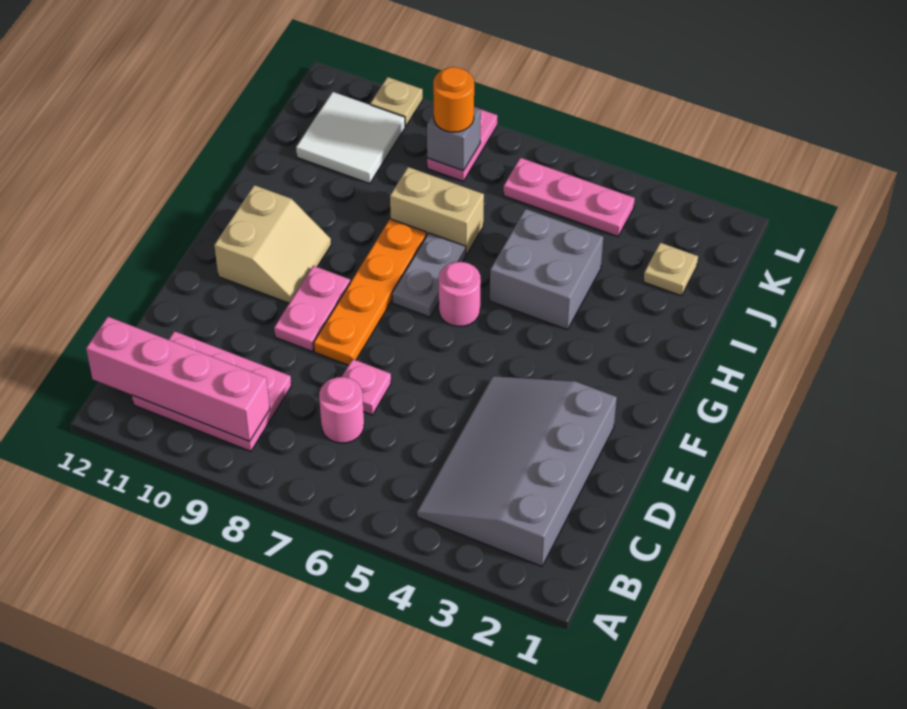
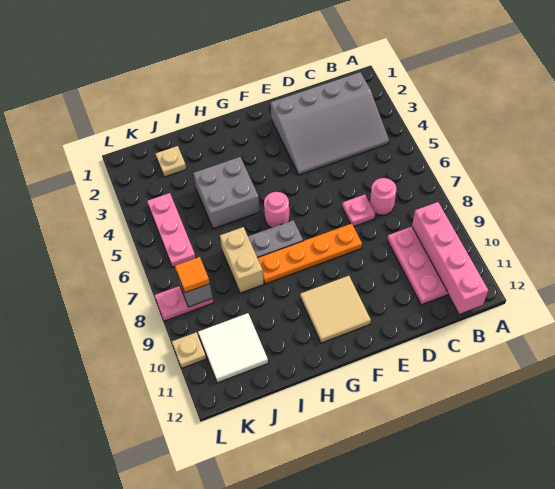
pink plate E9:F9 level 1 -> none
tan slope F10:G11 level 1 top 11 -> tan tile F10:G11 level 1
orange round brick K8 level 3 -> orange tile K8 level 3

